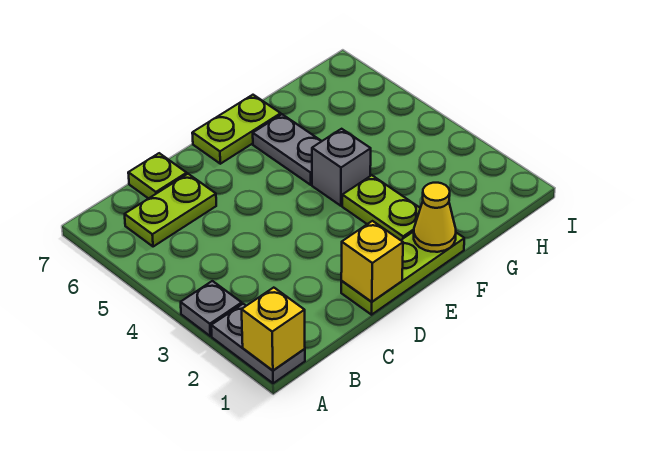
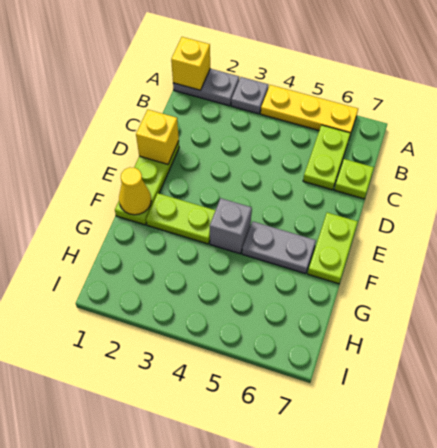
none -> yellow plate A4:A6 level 1

